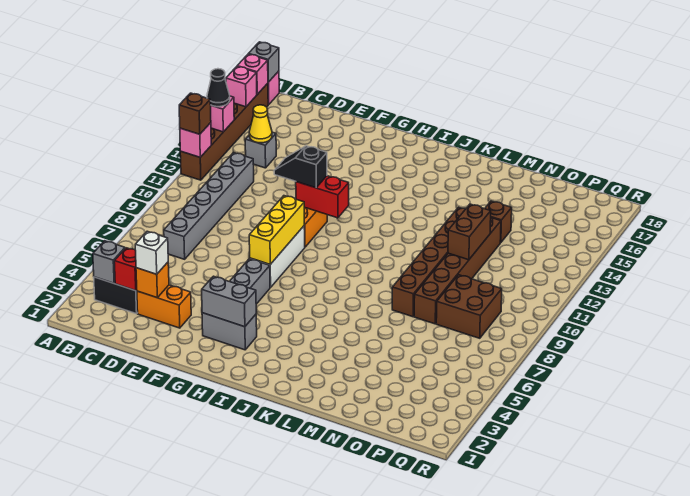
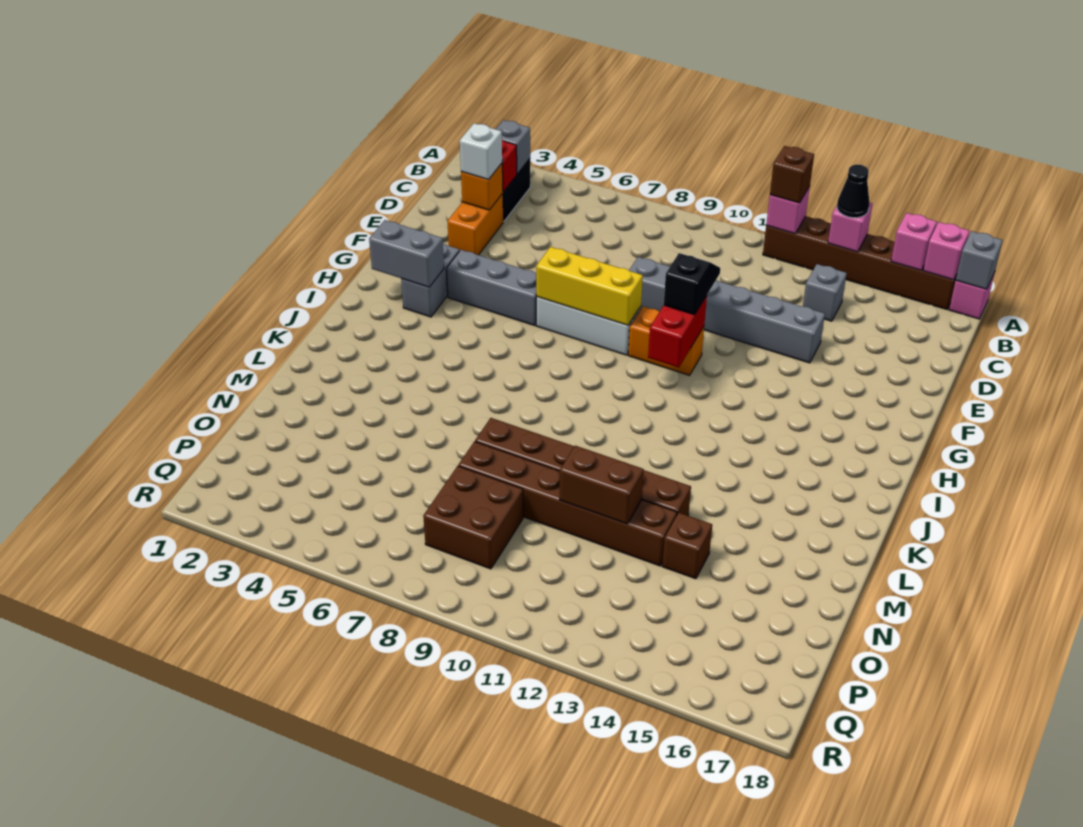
grey brick C7:C12 level 1 -> grey brick E9:E14 level 1
yellow cone C14 level 2 -> none
grey brick G3:H3 level 2 -> grey brick H2:H3 level 2

